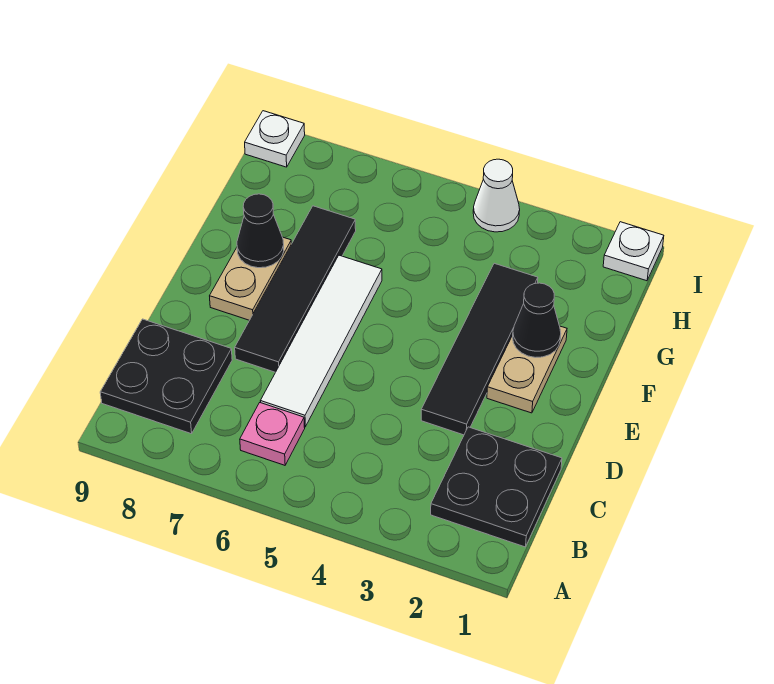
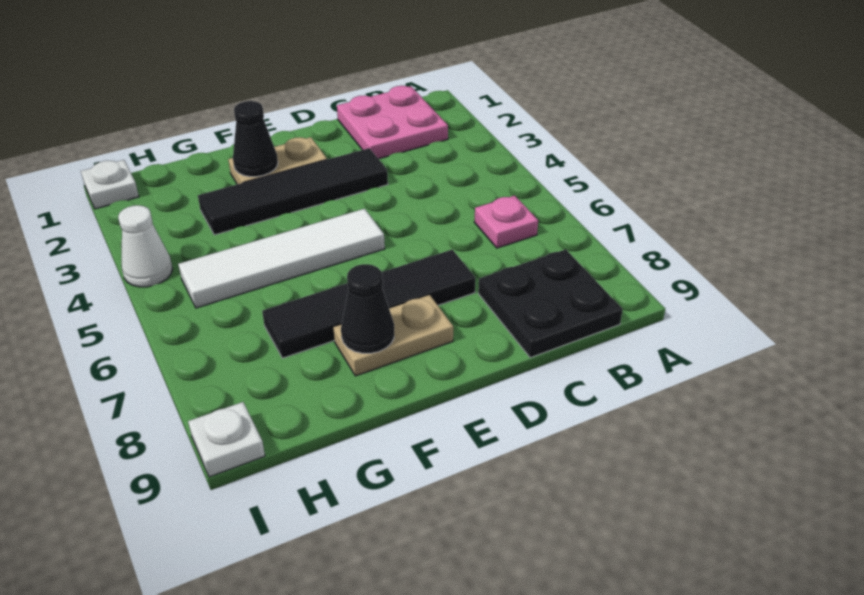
black plate B1:C2 level 1 -> pink plate B1:C2 level 1
white tile C6:F6 level 1 -> white tile E5:H5 level 1

